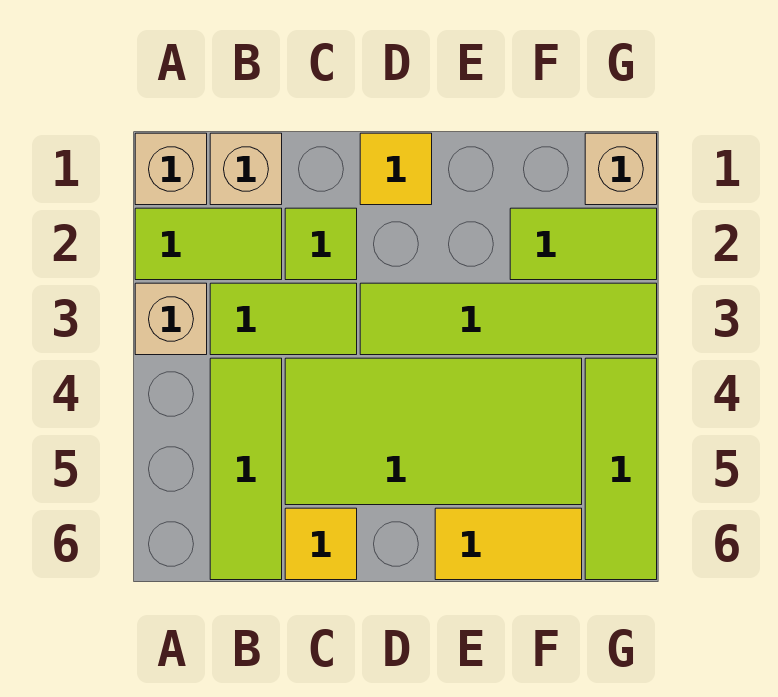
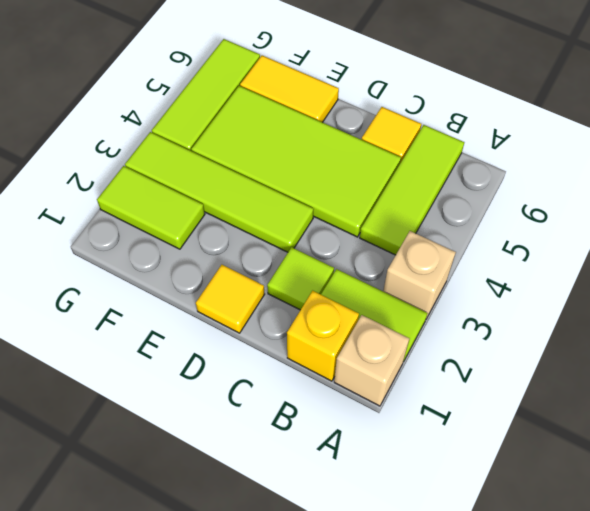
tan brick B1 level 1 -> yellow brick B1 level 1
lime tile B3:C3 level 1 -> none
tan brick G1 level 1 -> none

